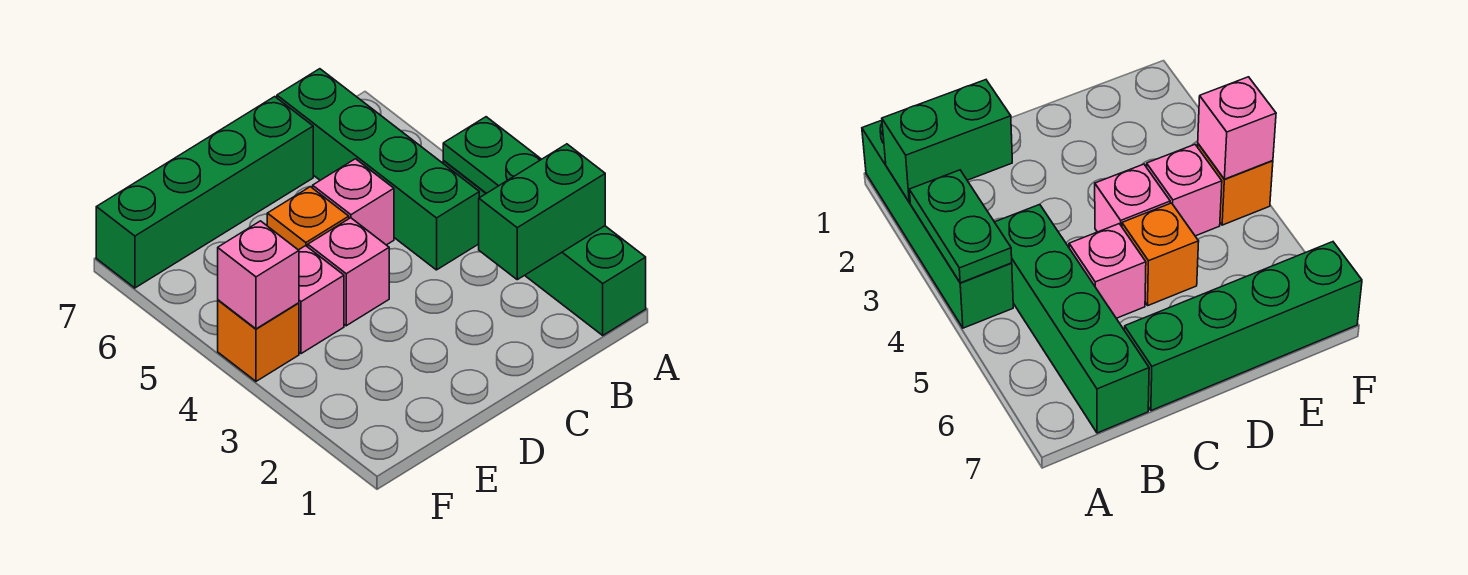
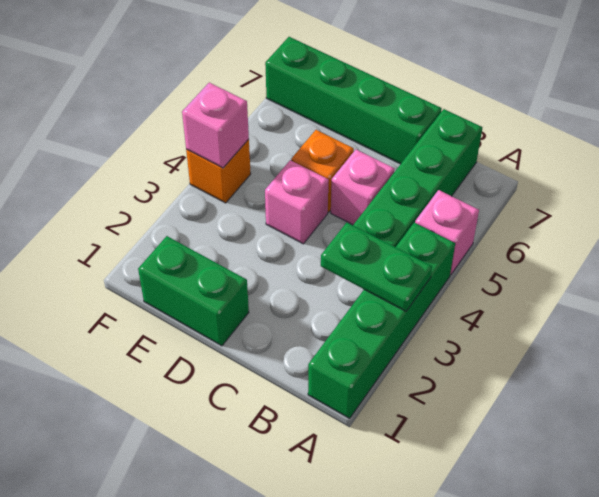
green brick A2:B2 level 2 -> green brick D1:E1 level 1
green plate A3:A4 level 2 -> green plate A3:B3 level 2
pink brick E4 level 1 -> pink brick A5 level 1

